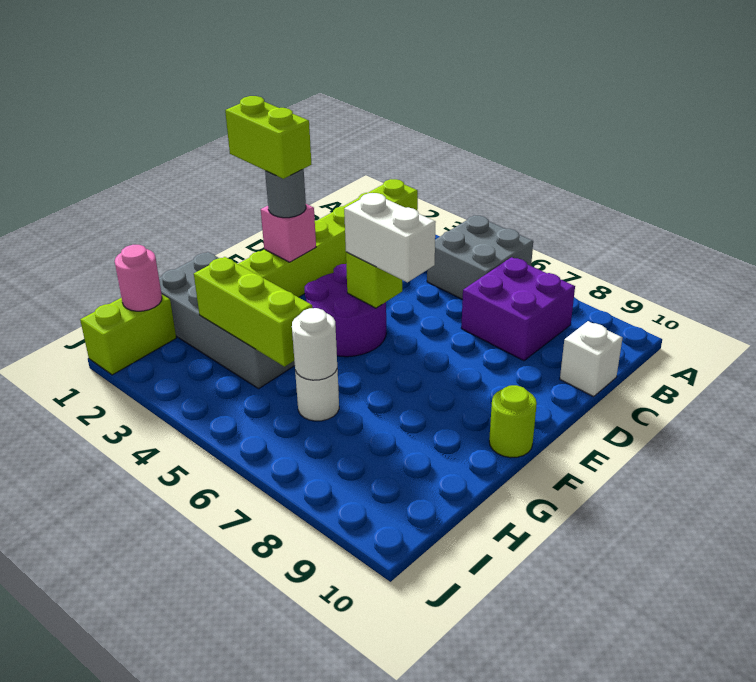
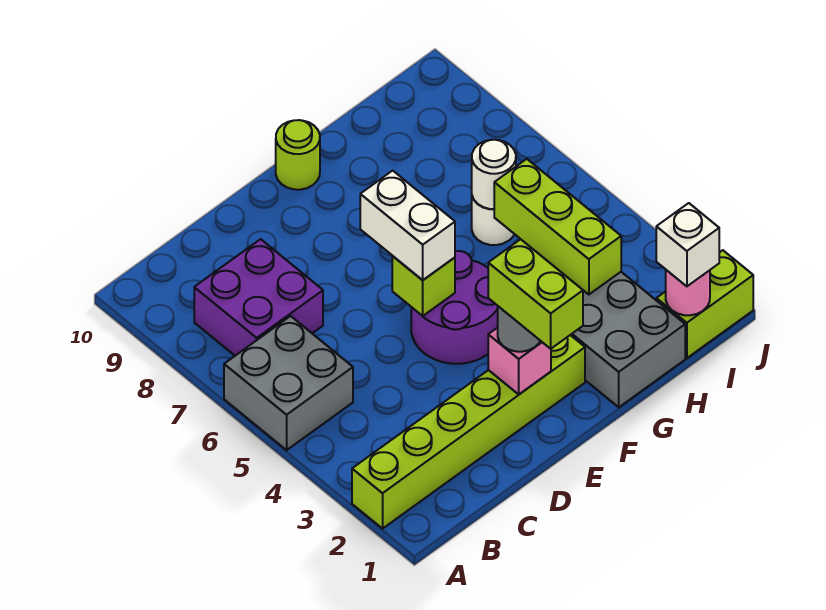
white brick C10 level 1 -> white brick I1 level 3

